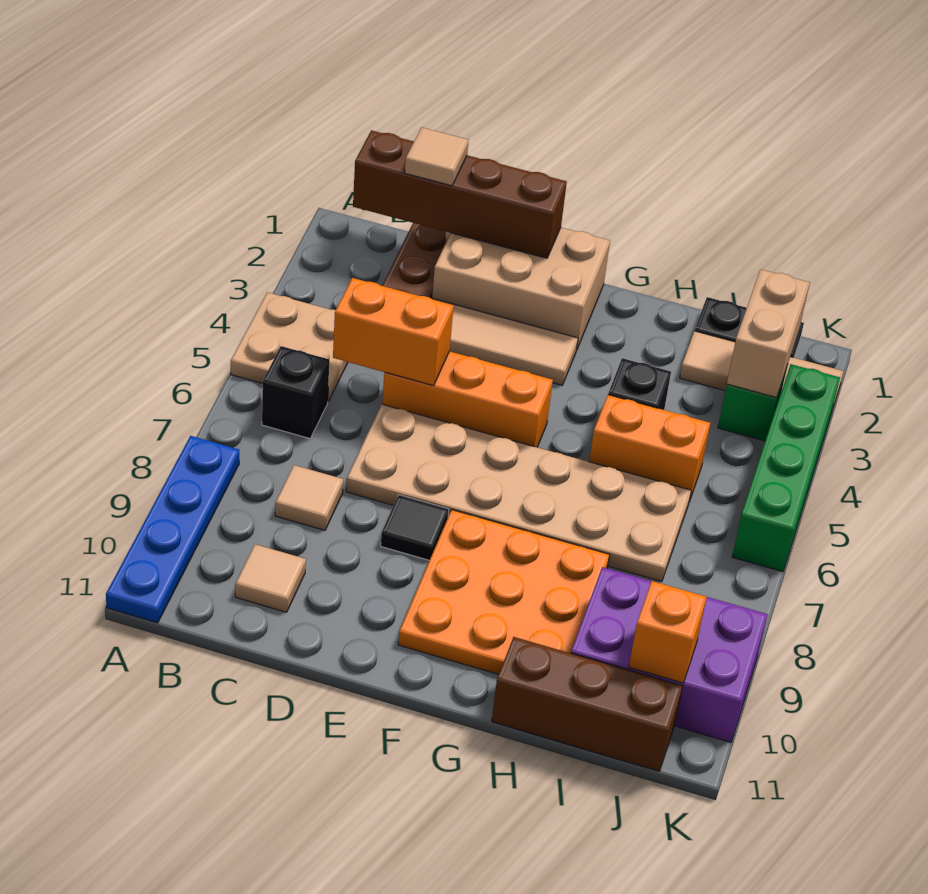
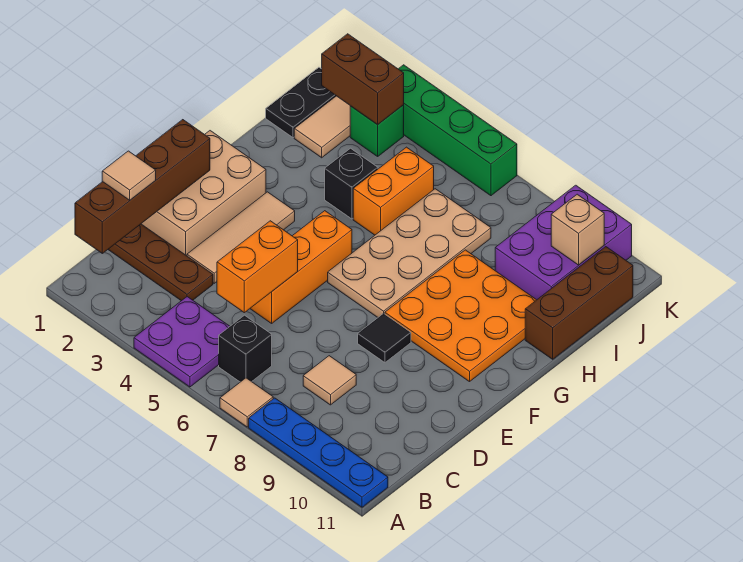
tan plate A4:B5 level 1 -> purple plate A4:B5 level 1
tan tile C10 level 1 -> tan tile A7 level 1
tan plate D6:I7 level 1 -> tan plate F6:I7 level 1
tan brick J2:J3 level 2 -> brown brick J2:J3 level 2
orange brick J10 level 2 -> tan brick J10 level 2

